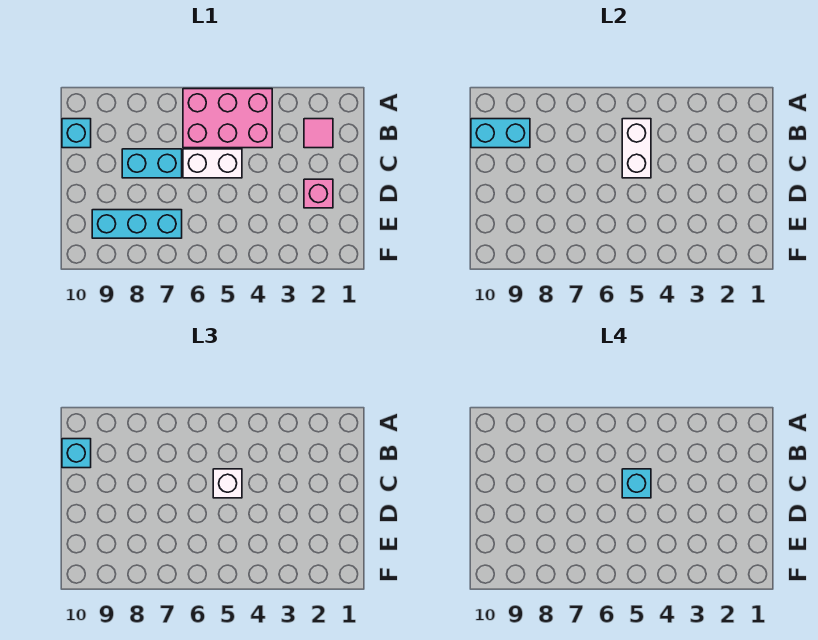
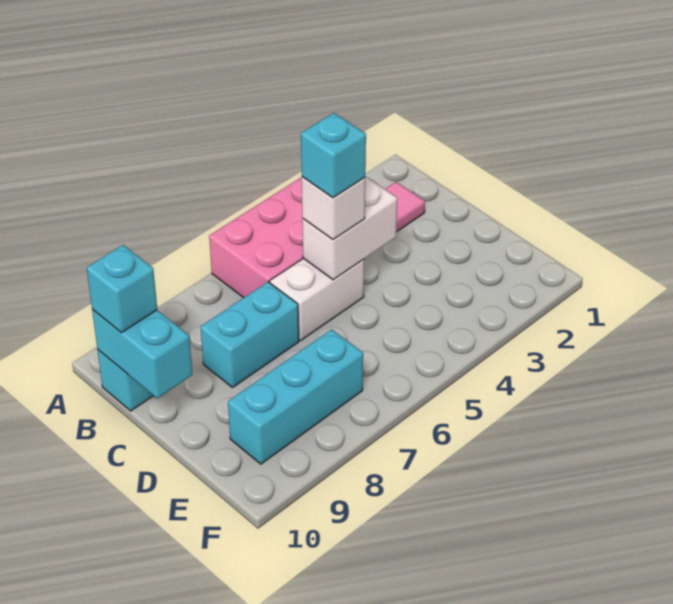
white brick B5:C5 level 2 -> white brick C4:C5 level 2
cyan brick B9:B10 level 2 -> cyan brick B10:C10 level 2
pink brick D2 level 1 -> none

